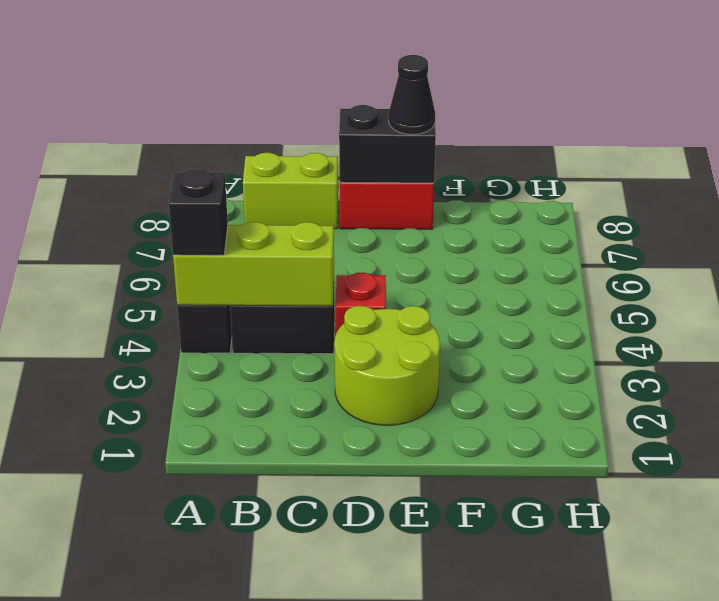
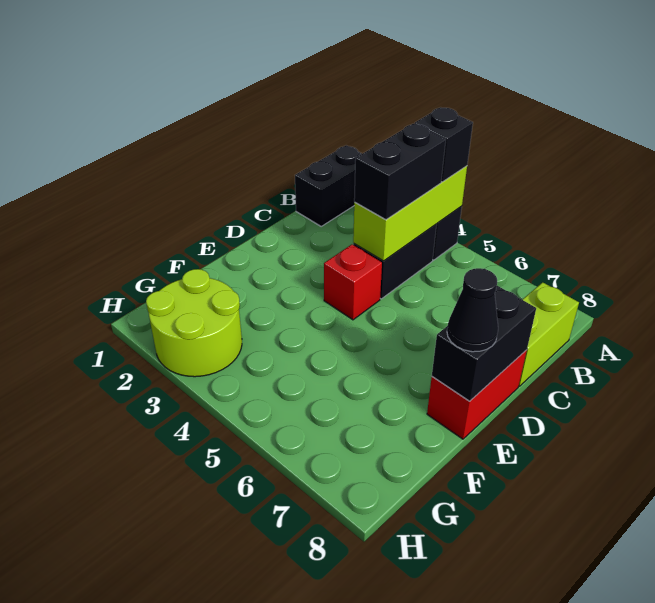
none -> black brick A1:B1 level 1
none -> black brick B4:C4 level 3
lime round brick D2:E3 level 1 -> lime round brick G2:H3 level 1

